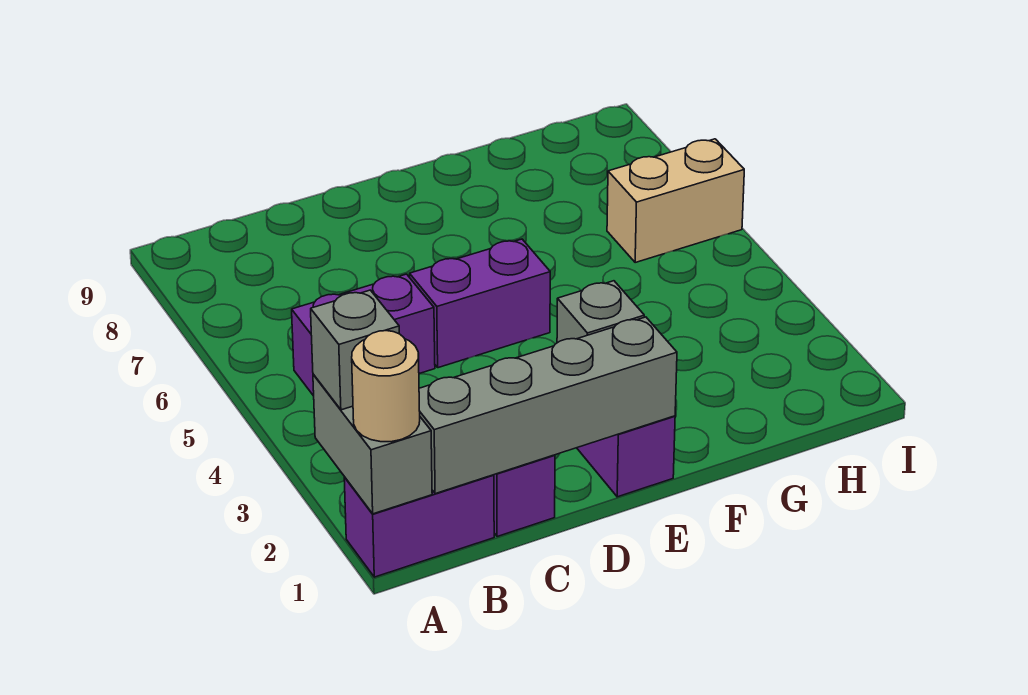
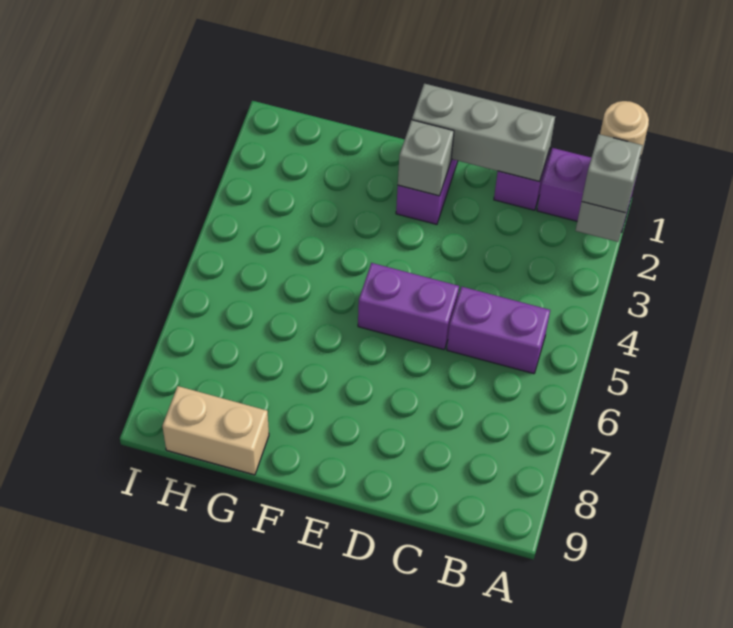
grey brick B1:E1 level 2 -> grey brick C1:E1 level 2
tan brick H6:I6 level 1 -> tan brick G9:H9 level 1

